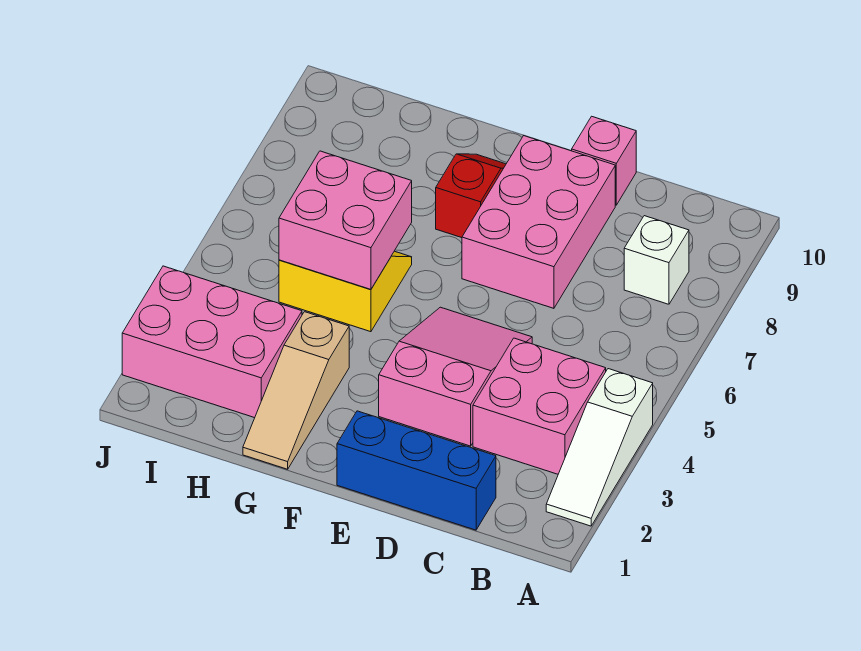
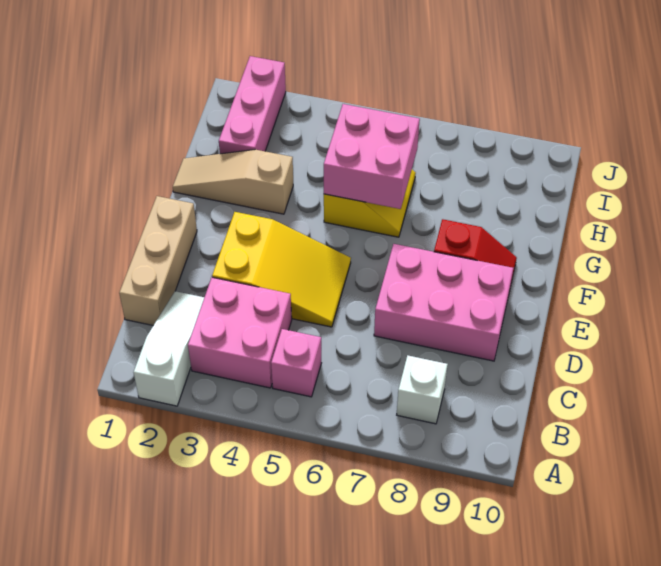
white slope A2:A4 level 1 top 4 -> white slope A2:C2 level 1 top A
blue brick C1:E1 level 1 -> tan brick C1:E1 level 1
pink slope D3:E5 level 1 top 3 -> yellow slope D3:E5 level 1 top 3
pink brick D10 level 1 -> pink brick B5 level 1
pink brick H2:J3 level 1 -> pink brick H2:J2 level 1

